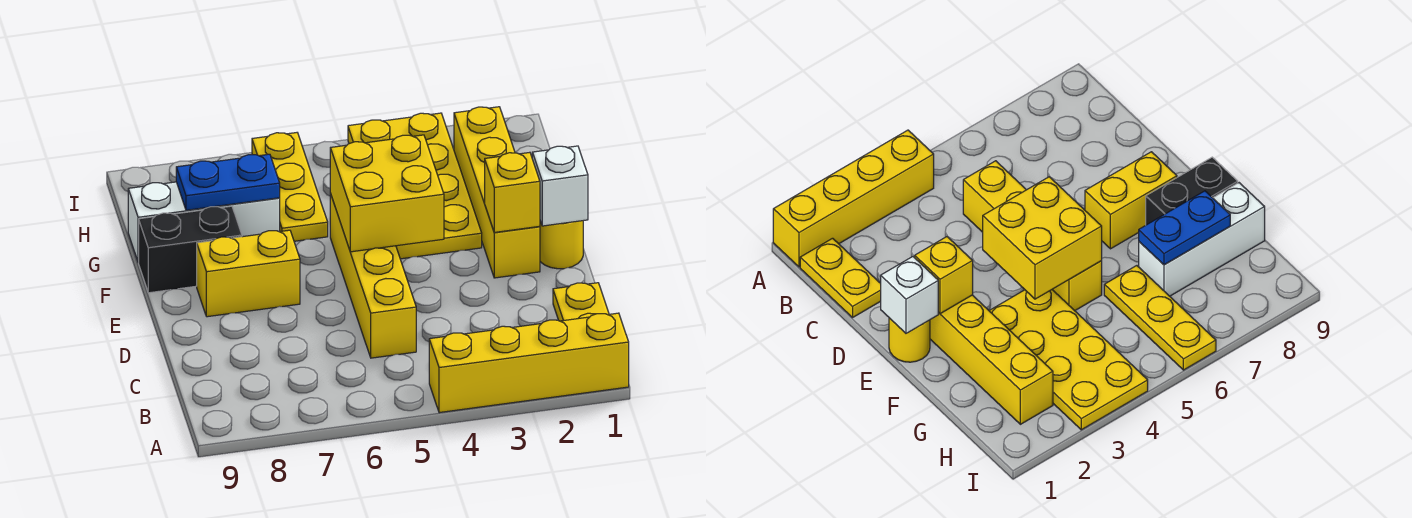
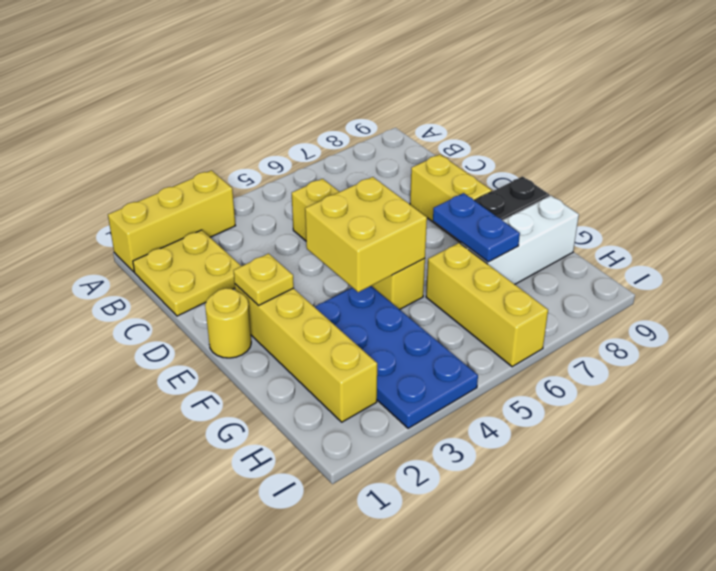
yellow brick A1:A4 level 1 -> yellow brick A1:A3 level 1
yellow plate B1:C1 level 1 -> yellow plate B1:C2 level 1
white brick E1 level 2 -> none
yellow brick E2 level 2 -> yellow plate E2 level 2
yellow brick E7:E8 level 1 -> yellow brick D8:E8 level 1
yellow plate F3:I4 level 1 -> blue plate F3:I4 level 1
yellow plate G6:I6 level 1 -> yellow brick G6:I6 level 1
blue plate G7:G8 level 2 -> blue plate F7:G7 level 2

